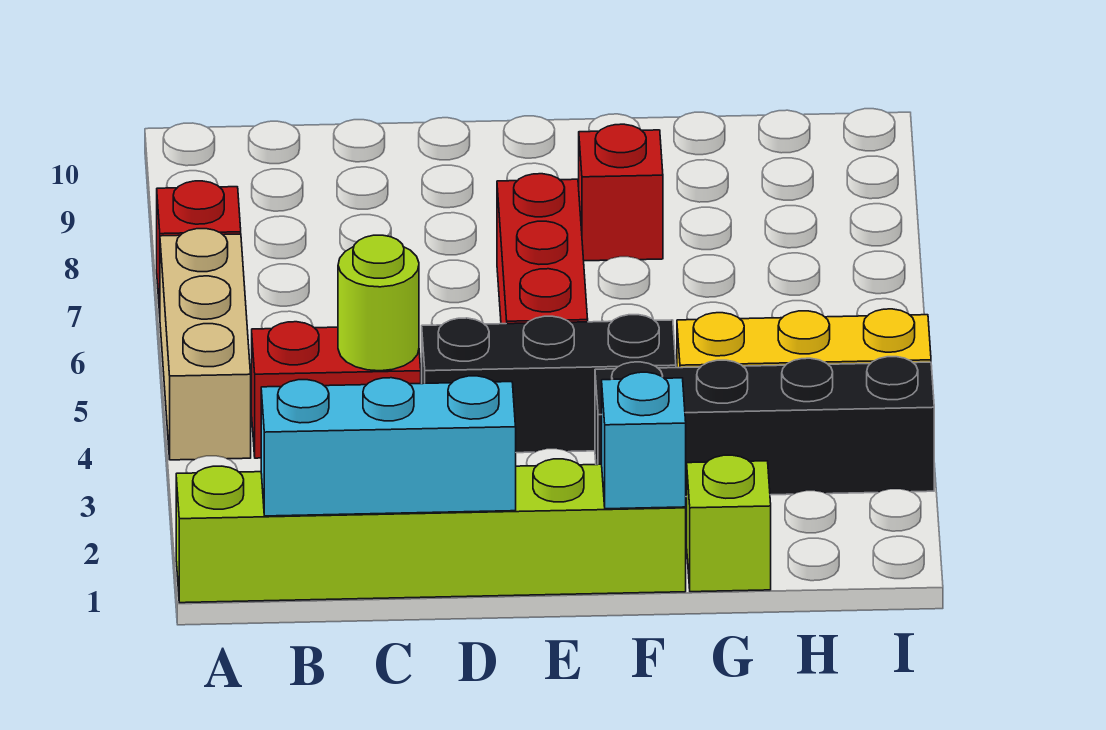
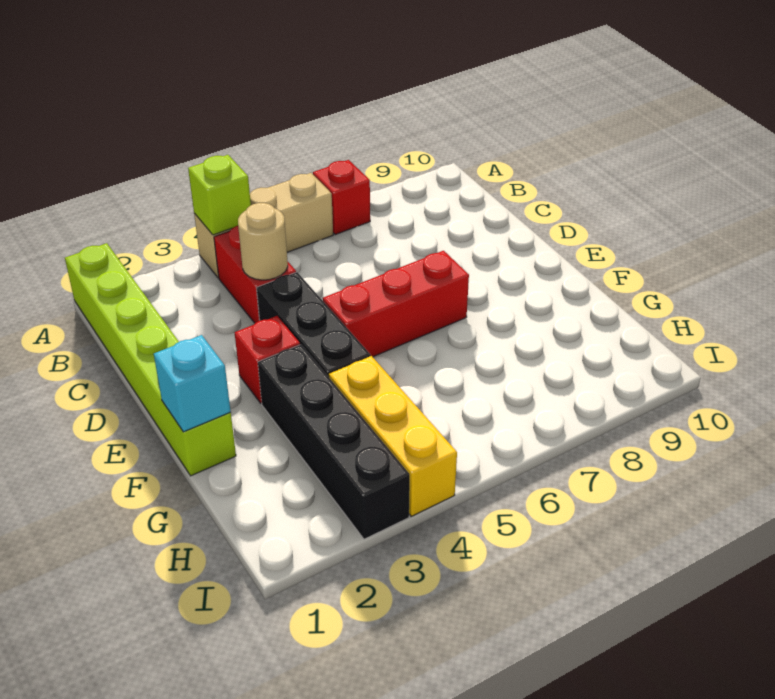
cyan brick B1:D1 level 2 -> none
lime round brick C4 level 2 -> tan round brick C4 level 2
red brick F8 level 1 -> red brick E3 level 1
lime brick G1 level 1 -> lime brick A4 level 2

